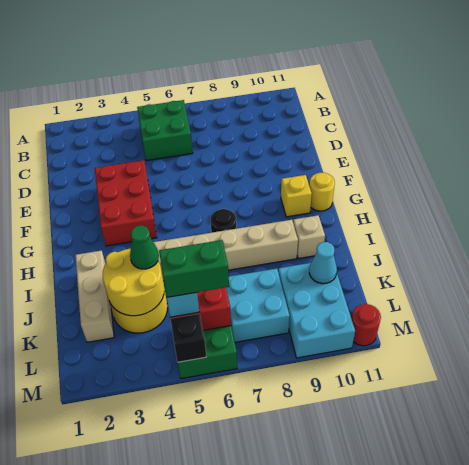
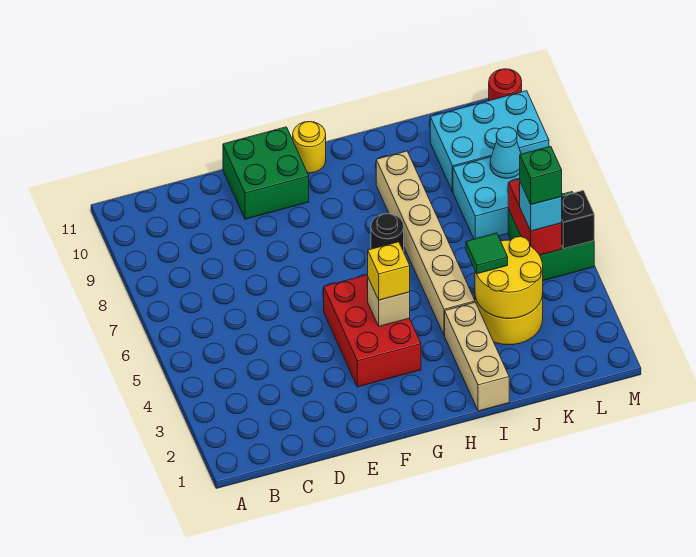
green brick B5:C6 level 1 -> green brick E10:F11 level 1
red brick E3:G4 level 1 -> red brick F3:G5 level 1
yellow brick G10 level 1 -> yellow brick G4 level 3
tan brick I2:K2 level 1 -> tan brick I1:I3 level 1
tan brick I10 level 1 -> tan brick G4 level 2
green cone J4 level 3 -> green tile J4 level 3
cyan cone K10 level 2 -> cyan cone L8 level 2
green brick L5:L6 level 4 -> green brick L5 level 4

